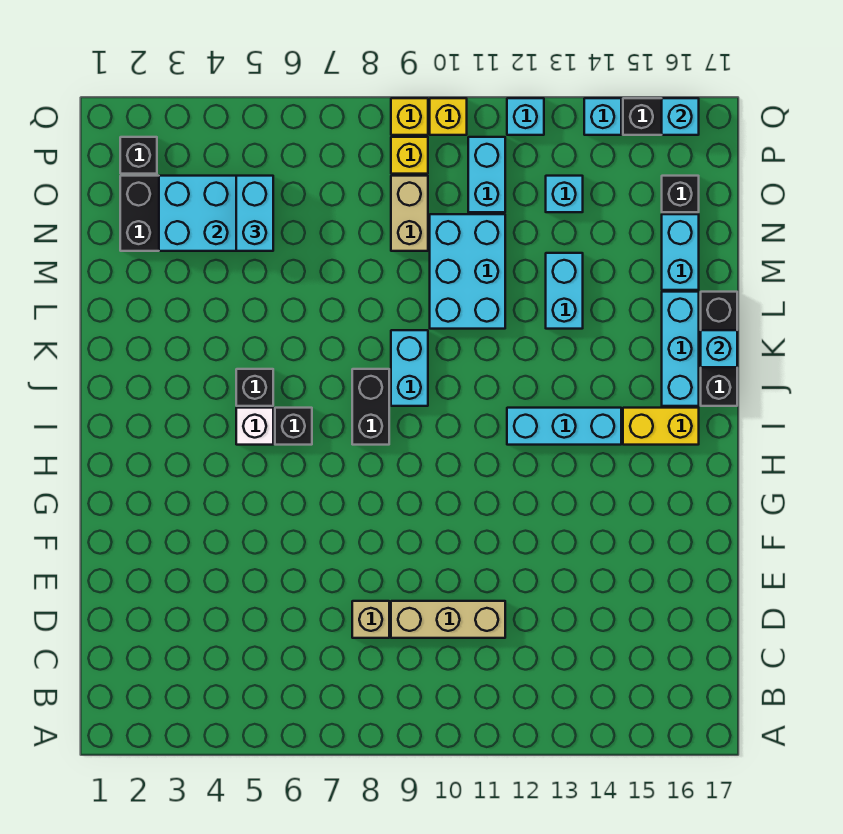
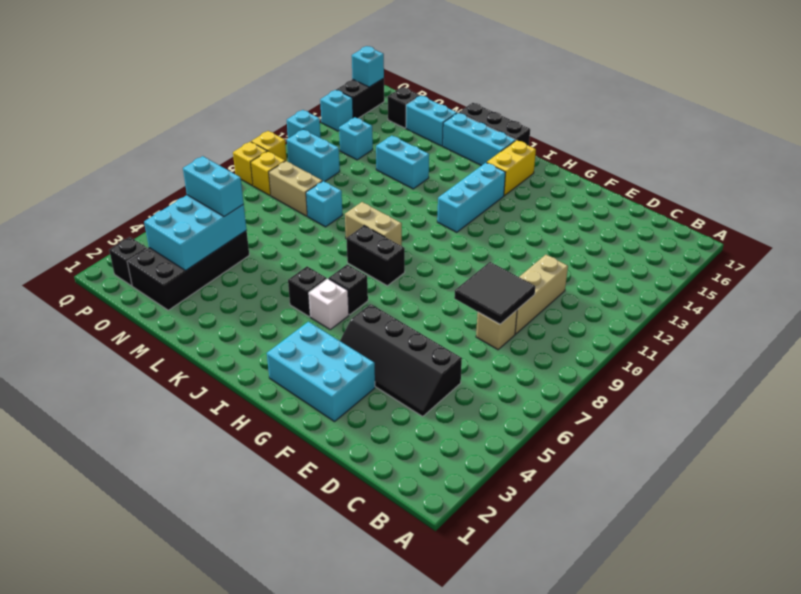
none -> black slope D4:G5 level 1 top 5
none -> black tile D8:E9 level 2
cyan brick J9:K9 level 1 -> tan brick J9:K9 level 1
cyan brick K17 level 2 -> cyan brick M9 level 1
cyan brick L10:N11 level 1 -> cyan brick F2:H3 level 1

